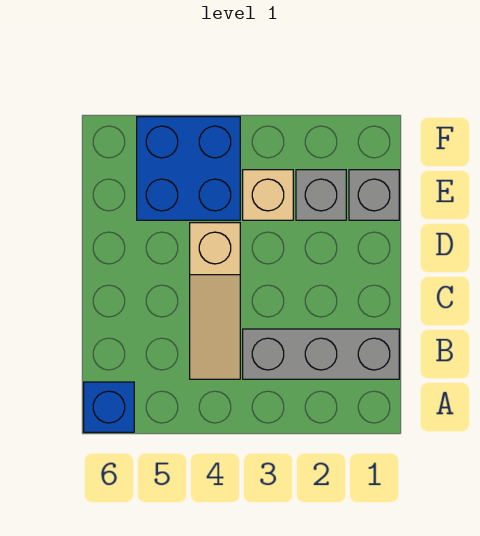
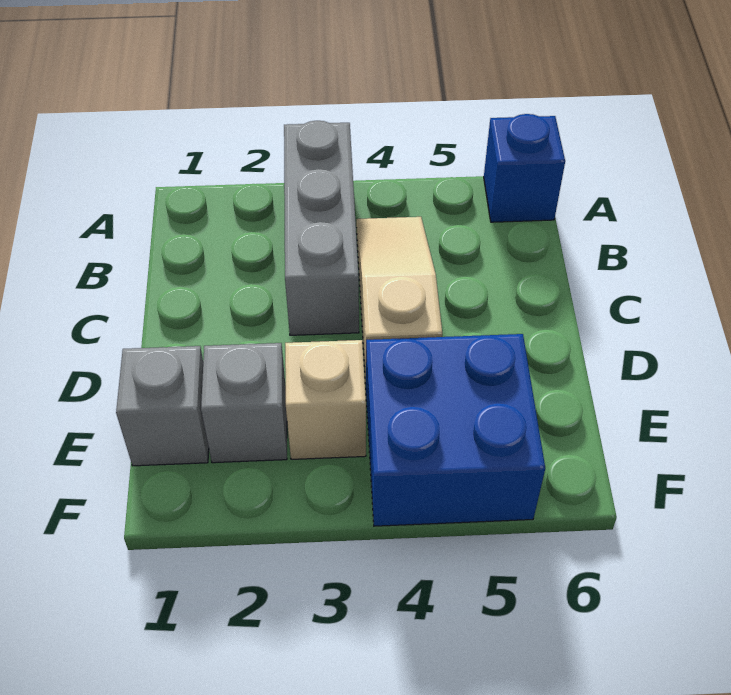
grey brick B1:B3 level 1 -> grey brick A3:C3 level 1

